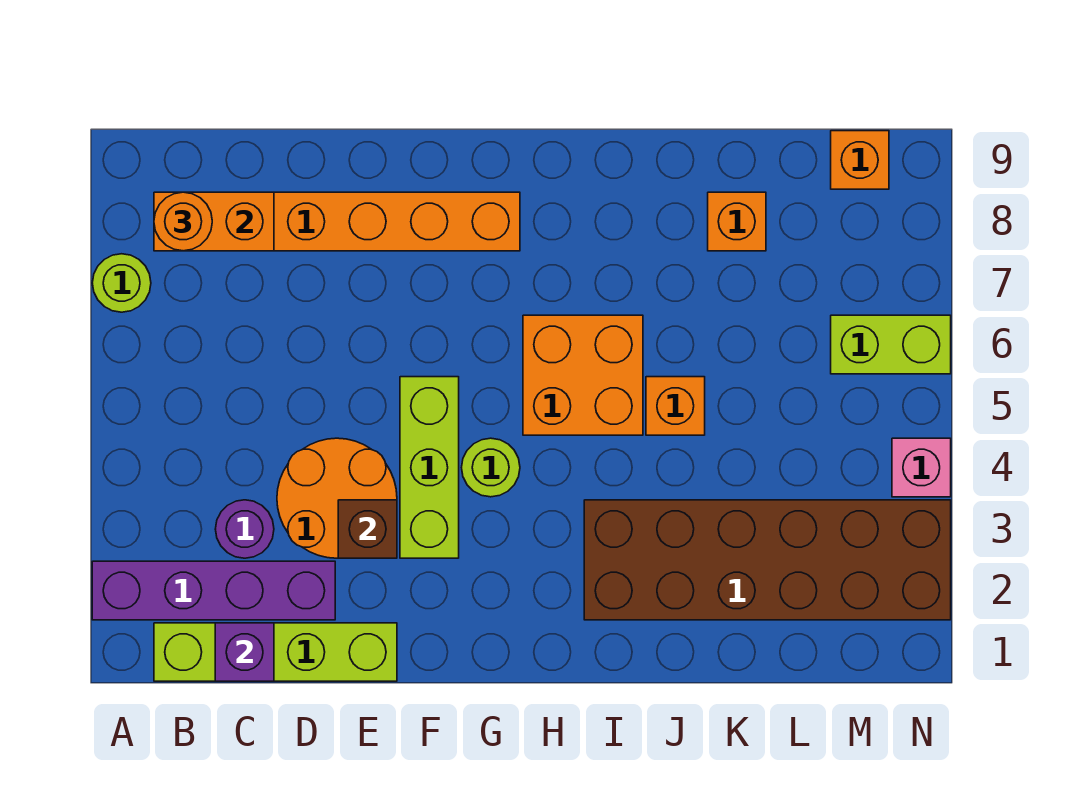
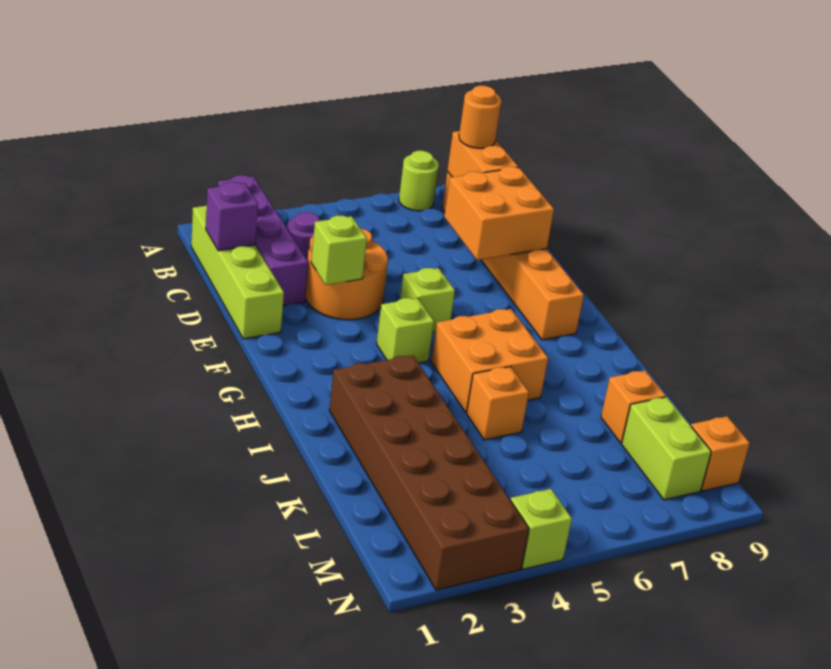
none -> orange brick D7:E8 level 2
brown brick E3 level 2 -> lime brick E3 level 2
lime brick F3:F5 level 1 -> lime brick F5 level 1
lime round brick G4 level 1 -> lime brick G4 level 1
lime brick M6:N6 level 1 -> lime brick L8:M8 level 1
pink brick N4 level 1 -> lime brick N4 level 1

